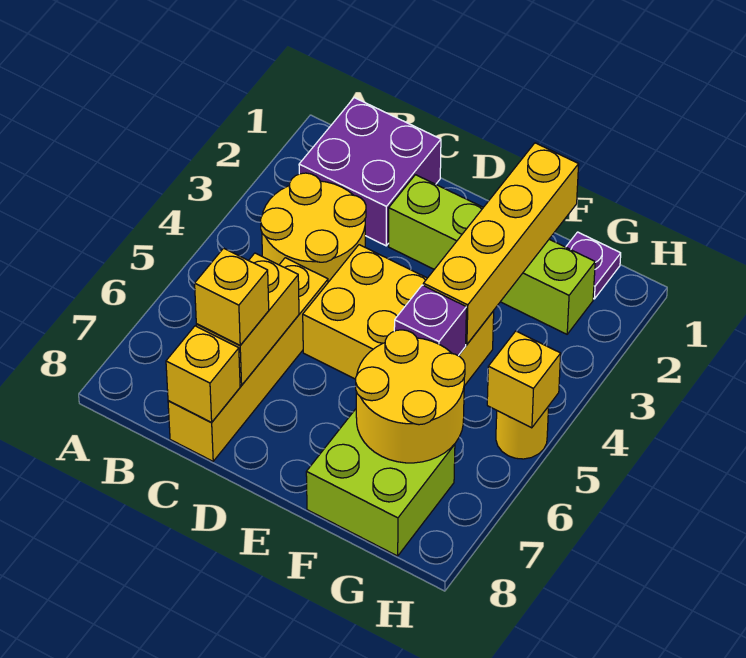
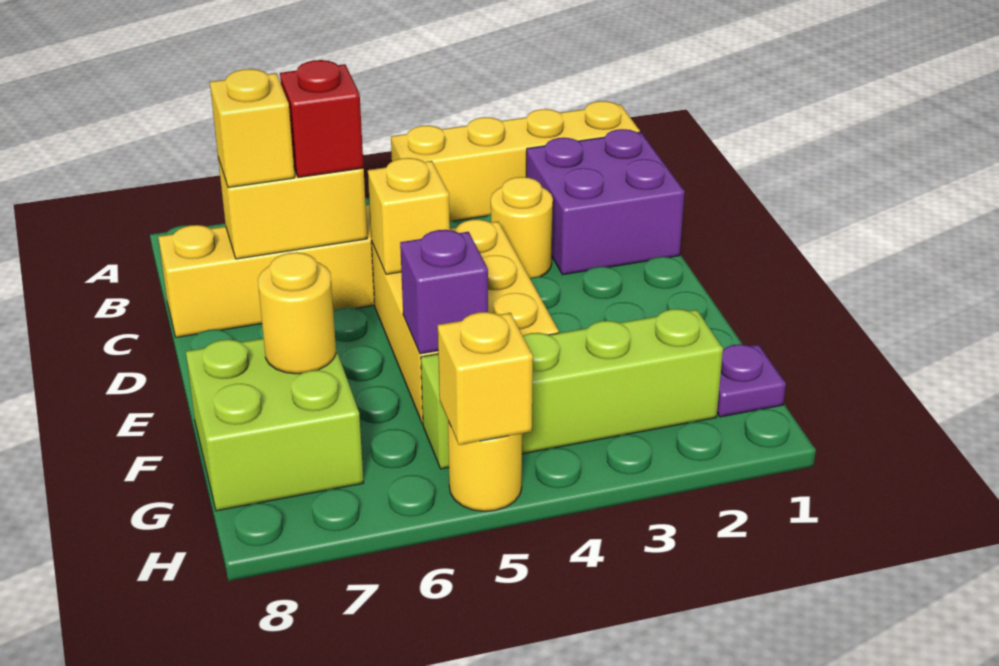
yellow round brick B3:C4 level 1 -> yellow round brick C3 level 1
none -> red brick C6 level 3
yellow brick C8 level 2 -> yellow brick D5 level 2
lime brick D2:G2 level 1 -> lime brick G2:G5 level 1
yellow brick F1:F4 level 2 -> yellow brick A1:A4 level 1
yellow round brick F6:G7 level 2 -> yellow round brick F7 level 2

